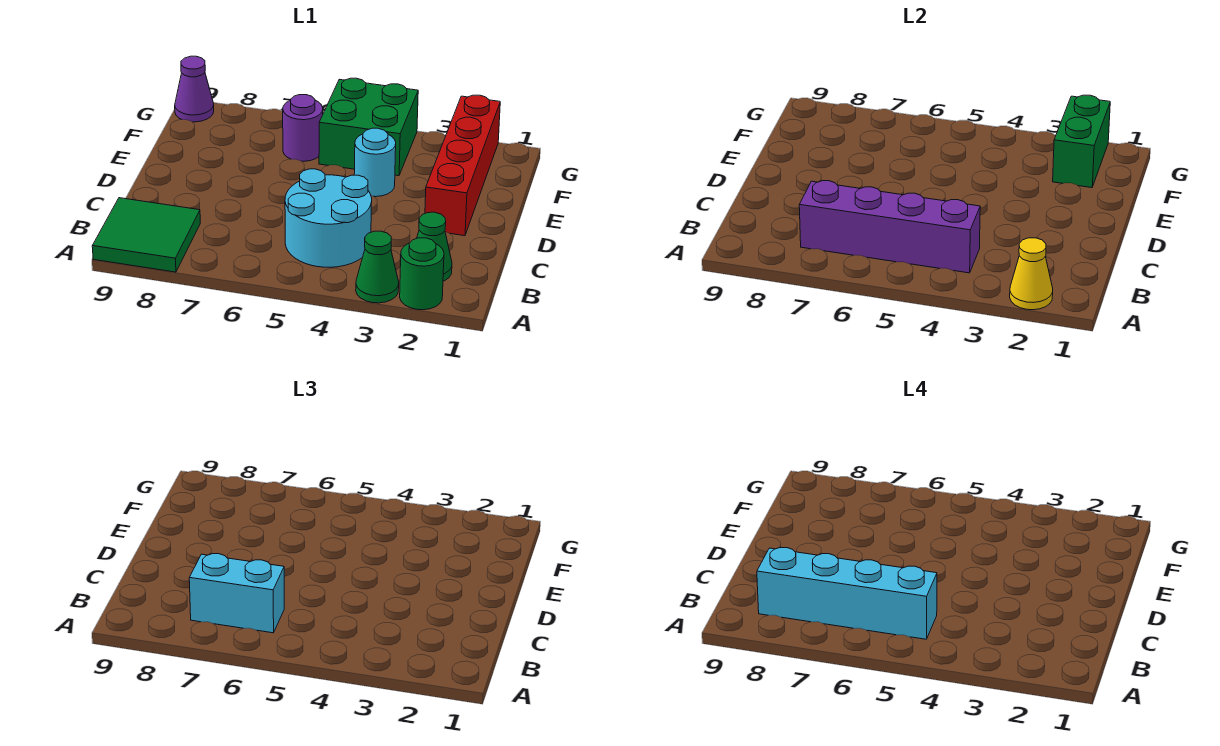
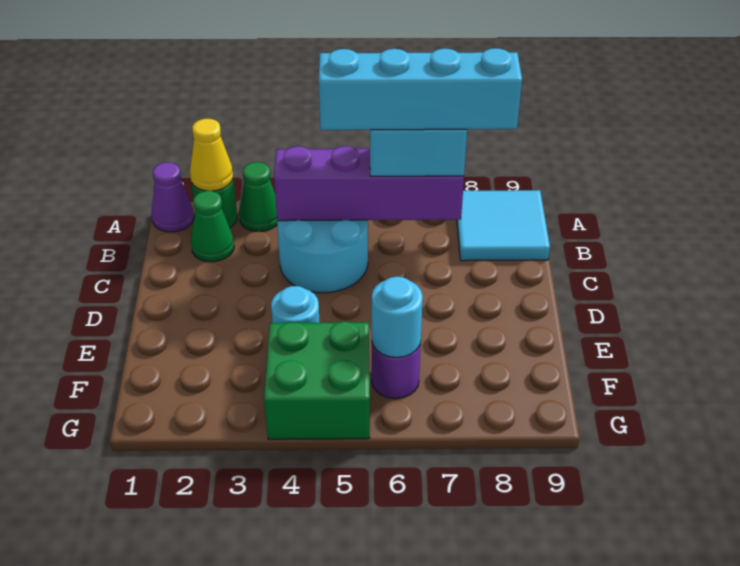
green tile A8:B9 level 1 -> cyan tile A8:B9 level 1
red brick D2:G2 level 1 -> none
green brick F2:G2 level 2 -> none
none -> cyan round brick F6 level 2
purple cone G9 level 1 -> purple cone A1 level 1

